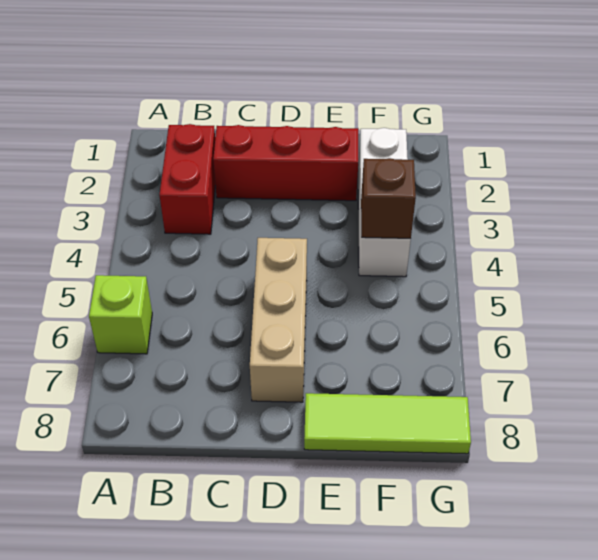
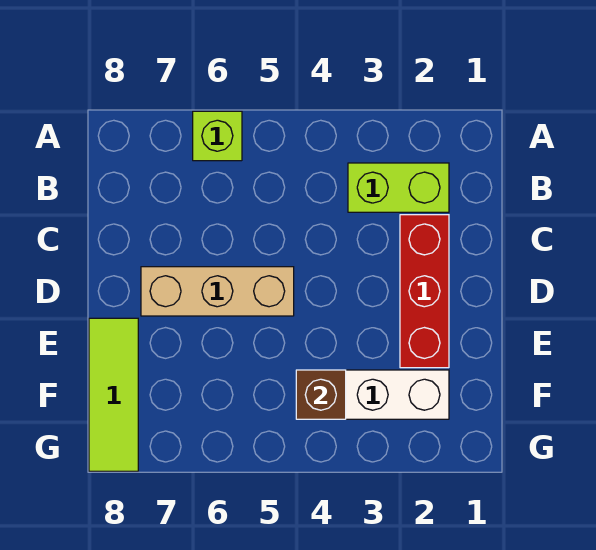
red brick B2:B3 level 1 -> lime brick B2:B3 level 1

